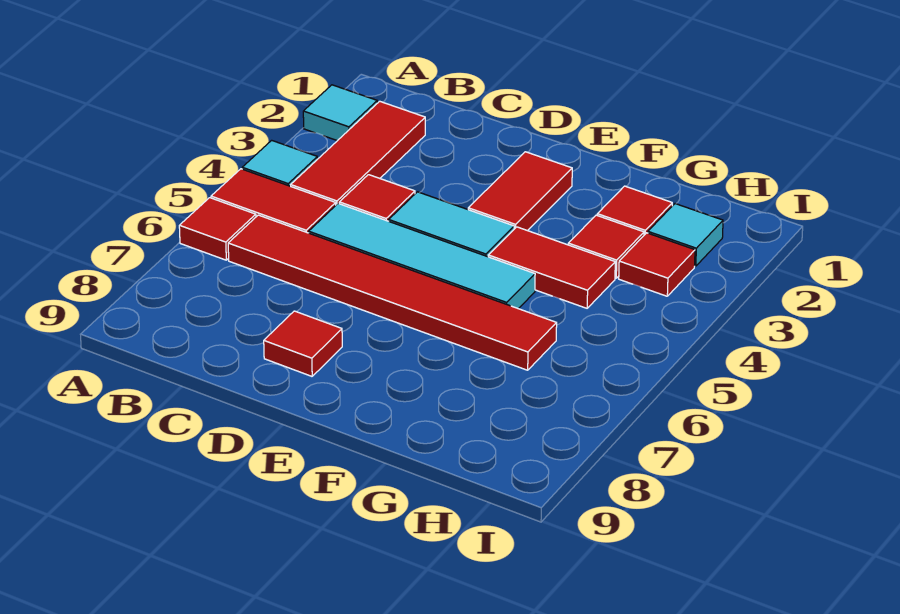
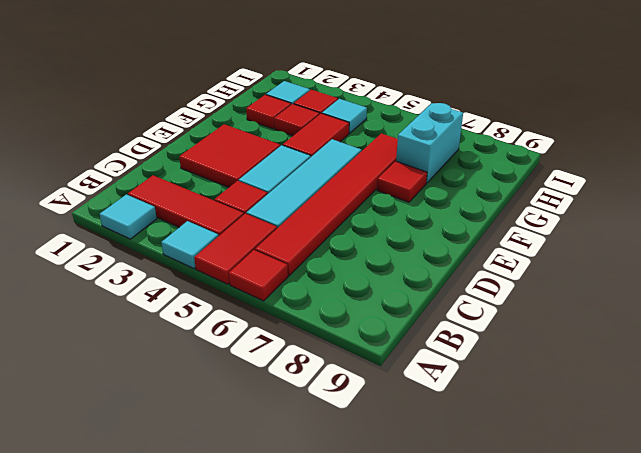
red tile D8 level 1 -> red tile F7 level 1
red tile E2:E3 level 1 -> red tile D2:E3 level 1
none -> cyan brick G7:H7 level 1
none -> cyan tile H4 level 1

